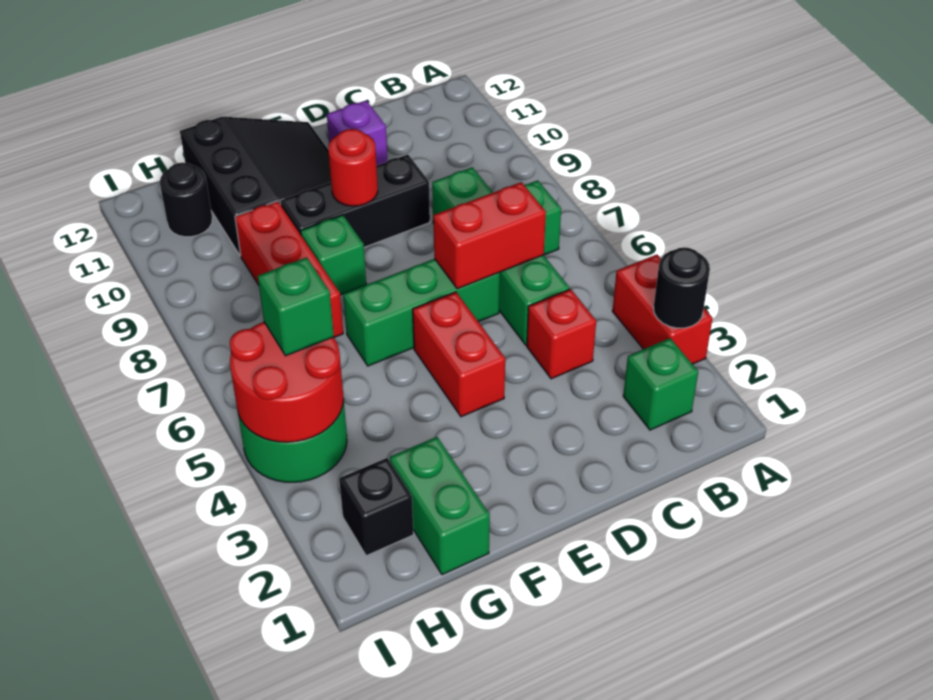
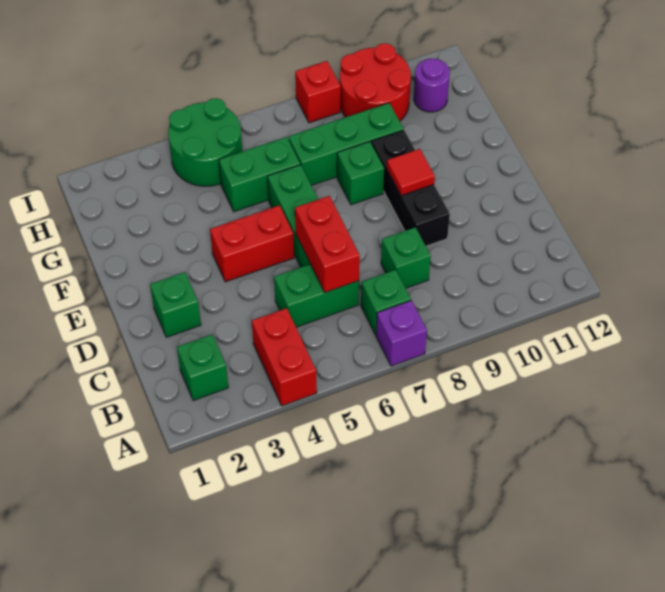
red brick A3:A4 level 1 -> red brick A4:B4 level 1
black round brick A3 level 2 -> none
red brick C4 level 1 -> red brick I8 level 1
purple brick D11 level 1 -> purple brick A7 level 1
red round brick E9 level 2 -> red tile E9 level 2
black slope E10:G12 level 1 top G -> none
green brick G1:G2 level 1 -> green brick G5:G6 level 1
red brick G7:G9 level 1 -> green brick G7:G9 level 1
black brick H2 level 1 -> none
red round brick H4:I5 level 2 -> red round brick H9:I10 level 1
green brick H5 level 3 -> green brick D2 level 1
black round brick H11 level 1 -> purple round brick H11 level 1

